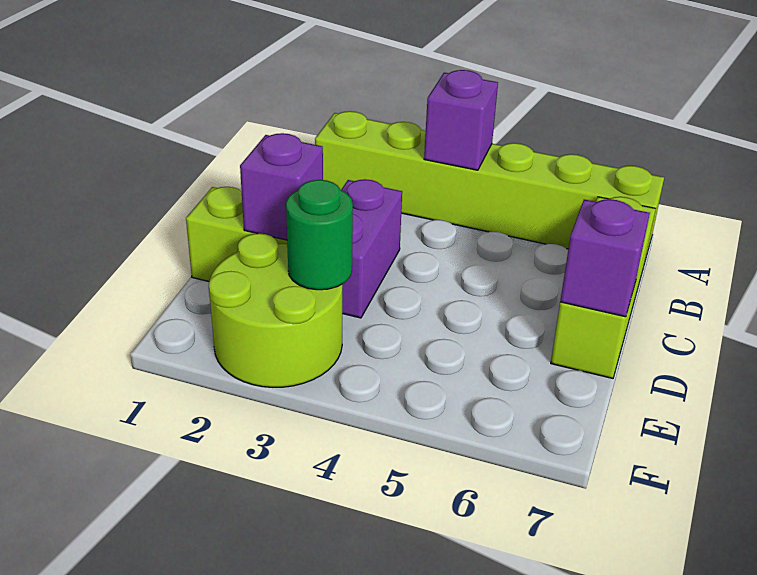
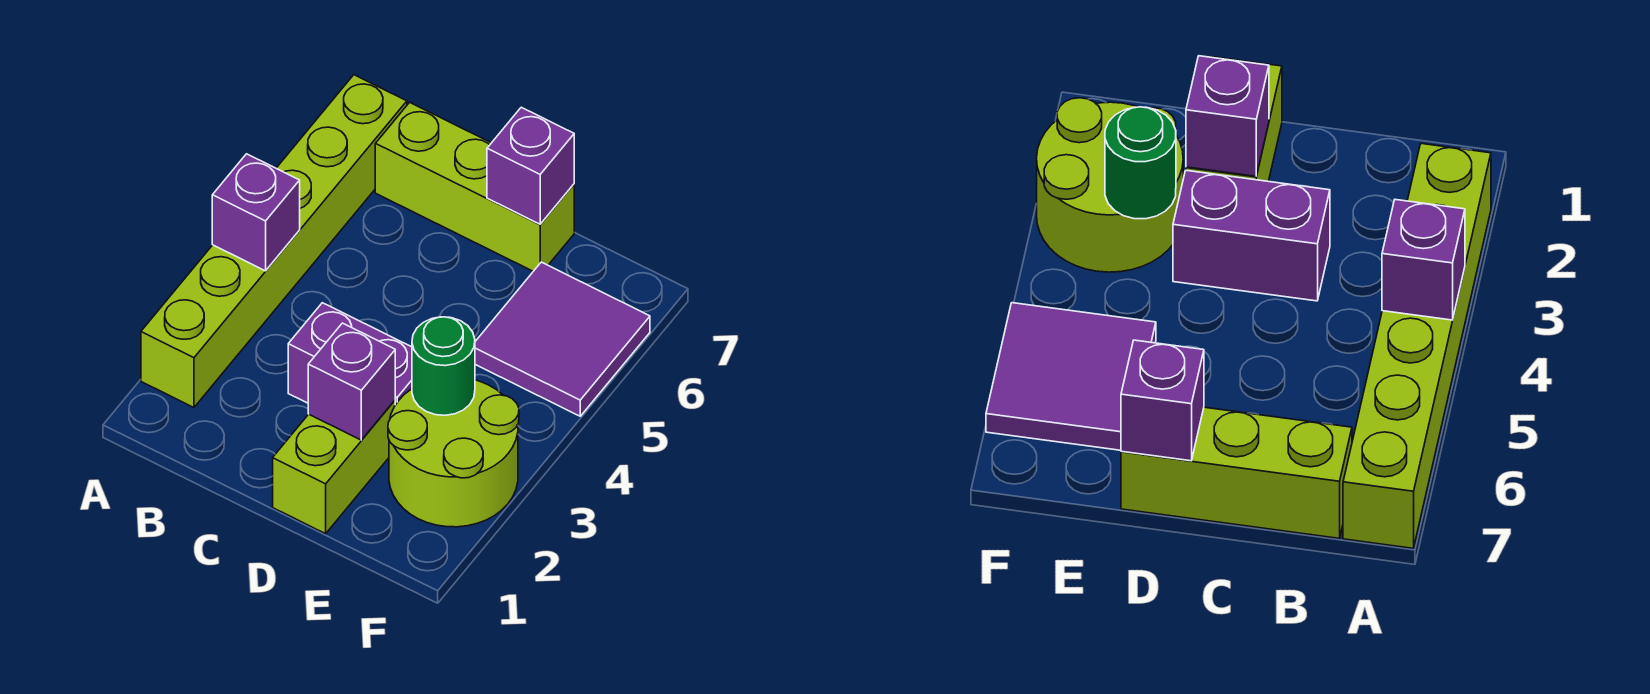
none -> purple tile E5:F6 level 1

